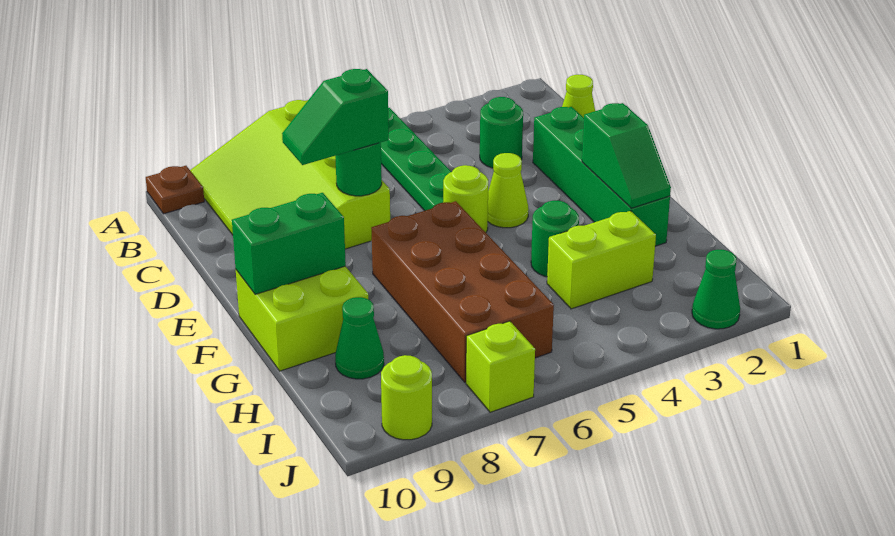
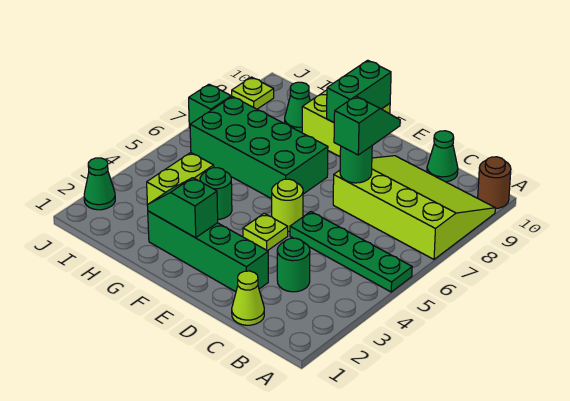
brown plate A10 level 1 -> brown round brick A10 level 1
none -> green cone C10 level 1
lime cone E4 level 1 -> lime plate E4 level 1
brown brick F6:I7 level 1 -> green brick F6:I7 level 1
lime brick J7 level 1 -> green brick J7 level 1
lime round brick J9 level 1 -> lime plate J9 level 1

